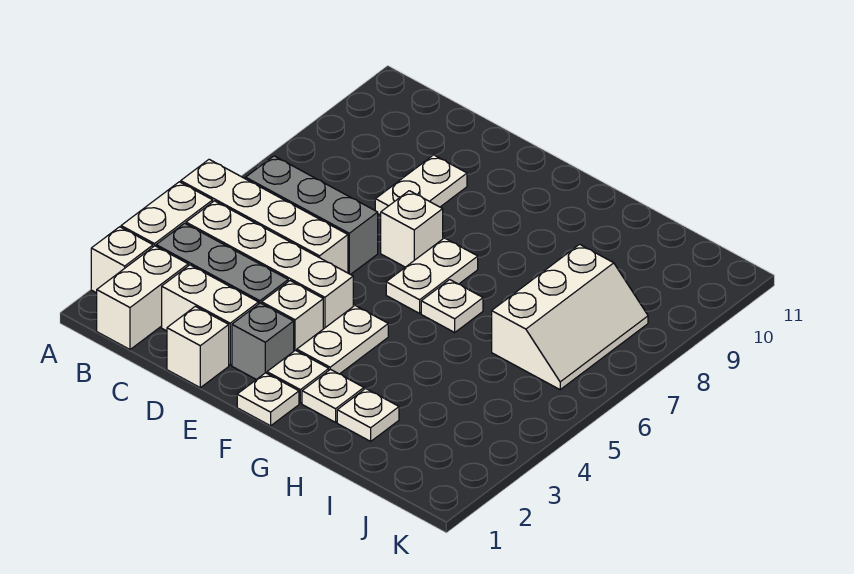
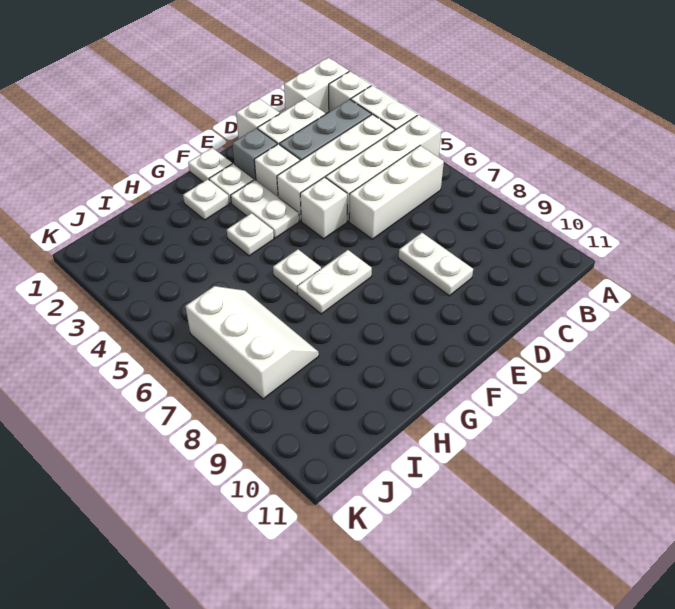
white brick B1:B2 level 1 -> white brick A1:B1 level 1
grey brick B6:D6 level 1 -> white brick B6:D6 level 1
white brick E7 level 1 -> white brick E5 level 1
white plate F6:F7 level 1 -> white plate F7:G7 level 1
white plate H2 level 1 -> white plate G4 level 1
white slope I6:J8 level 1 top I -> white slope I6:J8 level 1 top J

